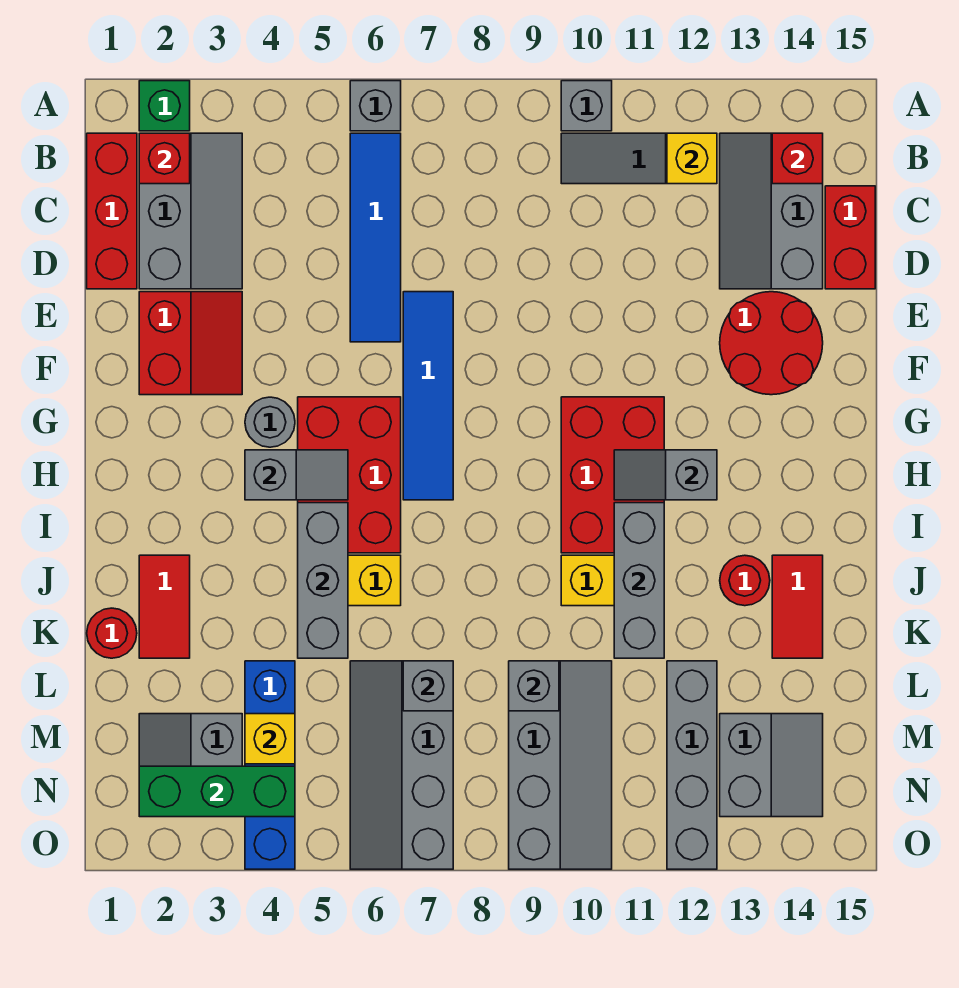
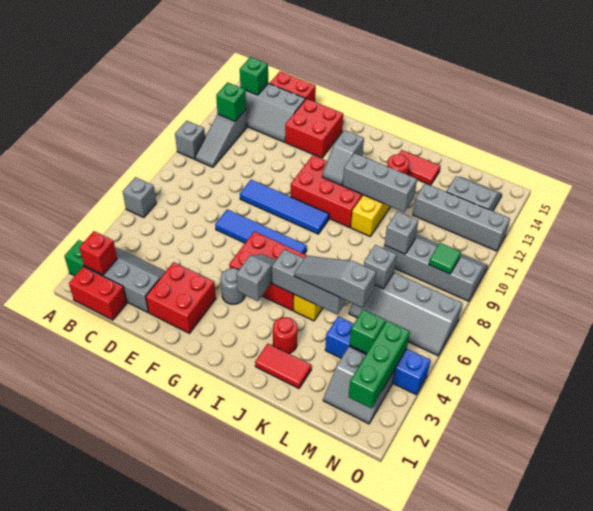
red brick B1:D1 level 1 -> red brick B1:C1 level 1
blue tile B6:E6 level 1 -> blue tile E9:H9 level 1
yellow brick B12 level 2 -> green brick B12 level 2
red brick B14 level 2 -> green brick B14 level 2
red slope E2:F3 level 1 top 2 -> red brick E2:F3 level 1
red round brick E13:F14 level 1 -> red brick E13:F14 level 1
none -> grey slope J5:L5 level 3 top L
red round brick K1 level 1 -> red round brick J3 level 1
yellow brick M4 level 2 -> green brick M4 level 2
none -> green tile N9 level 2

